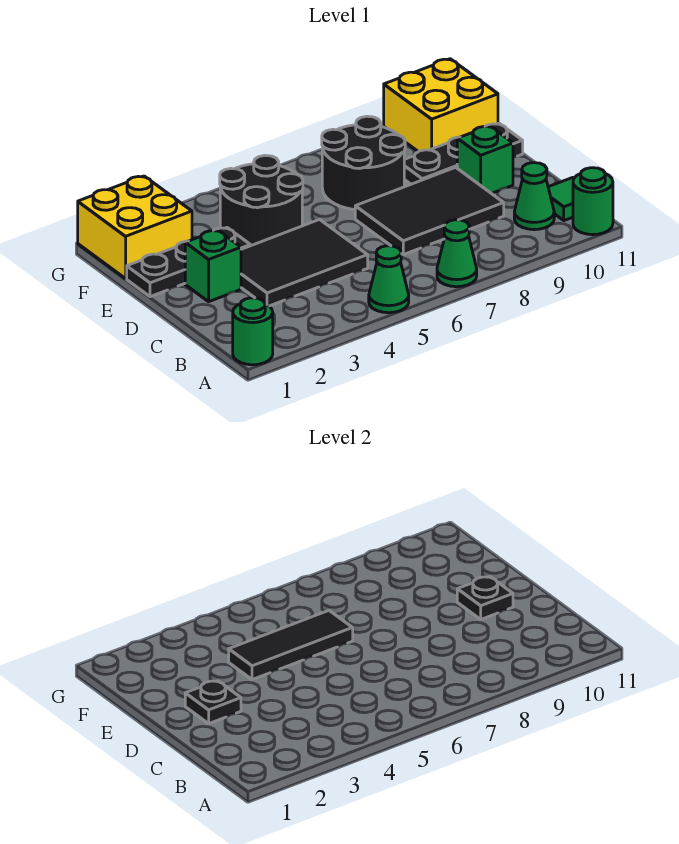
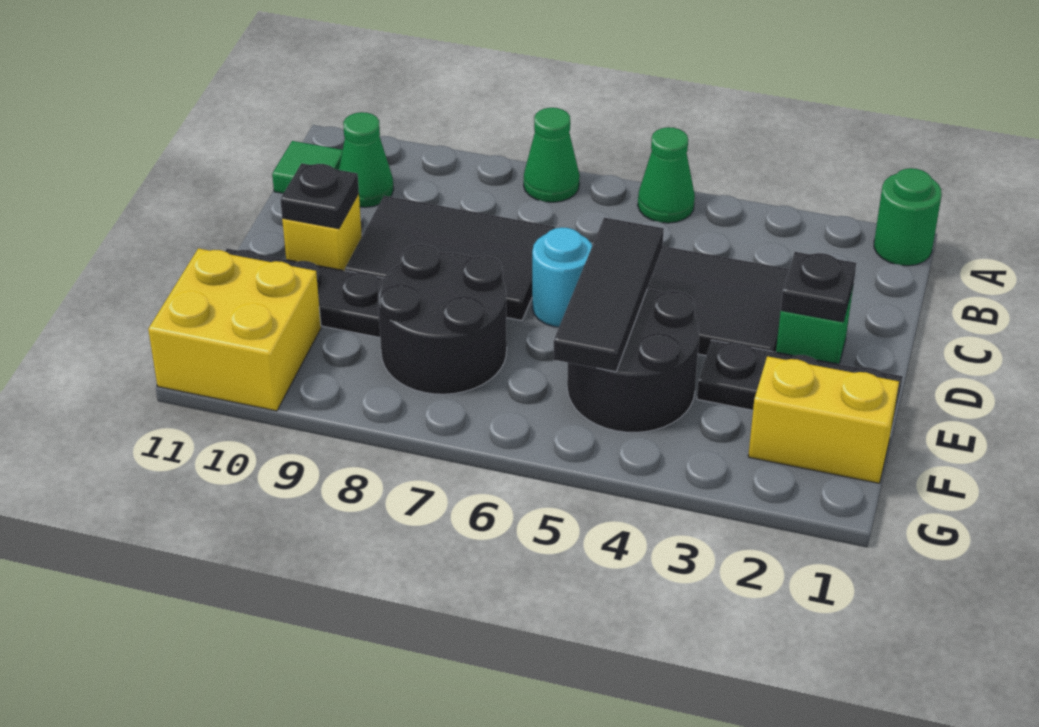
green round brick A11 level 1 -> none
none -> cyan round brick D6 level 1
green brick D10 level 1 -> yellow brick D10 level 1
black tile E4:E6 level 2 -> black tile D5:F5 level 2
yellow brick F1:G2 level 1 -> yellow brick F1:F2 level 1

